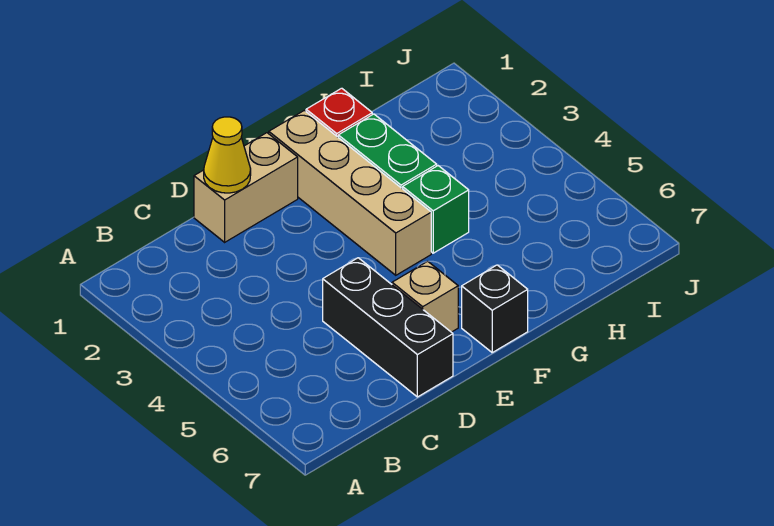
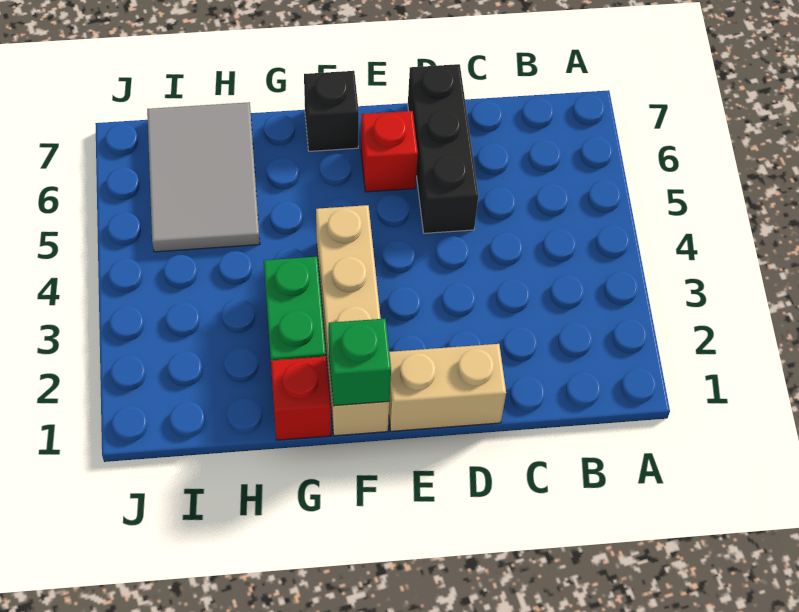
yellow cone D1 level 2 -> none
tan brick E6 level 1 -> red brick E6 level 1
green brick G4 level 1 -> green brick F1 level 2
none -> grey tile H5:I7 level 1

